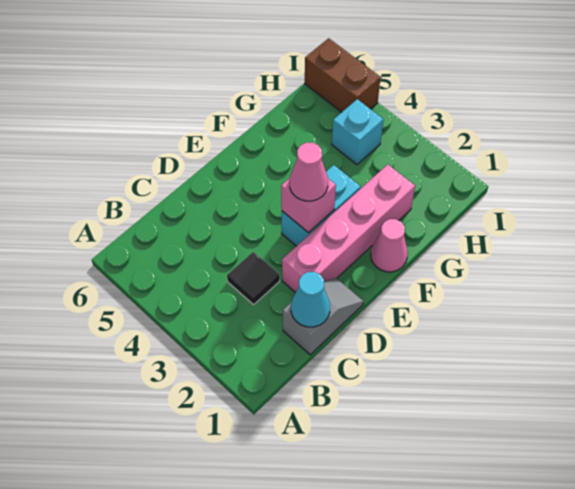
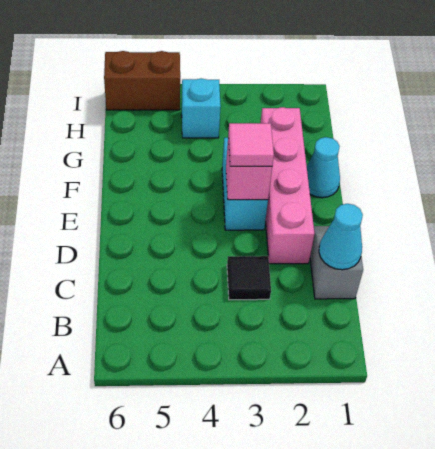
pink cone E3 level 3 -> pink tile E3 level 3
pink cone F1 level 1 -> cyan cone F1 level 1

